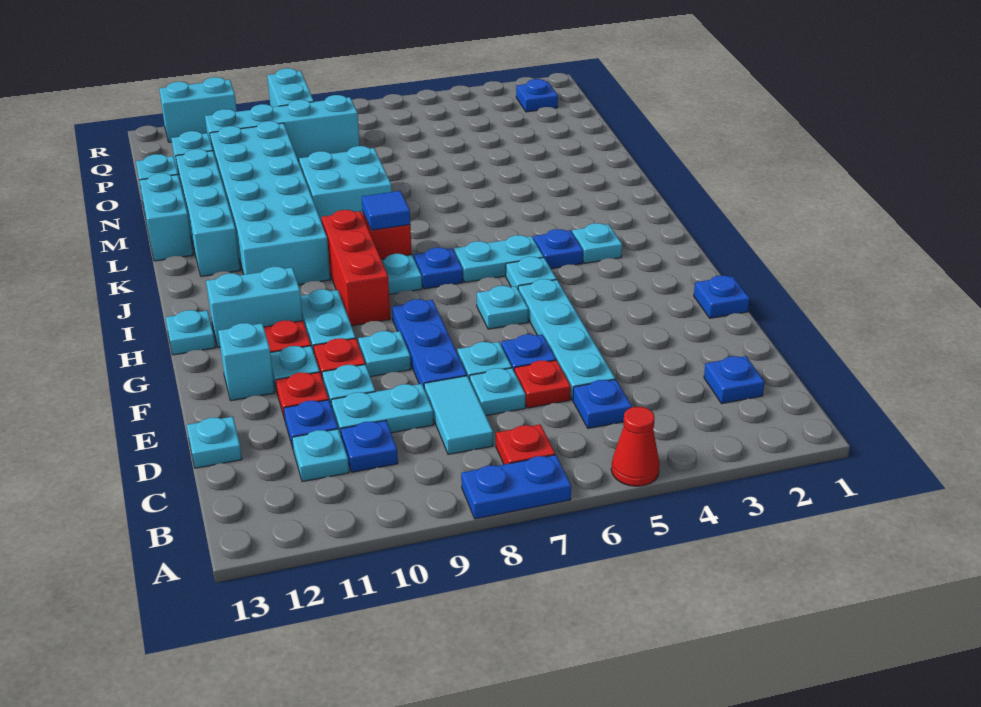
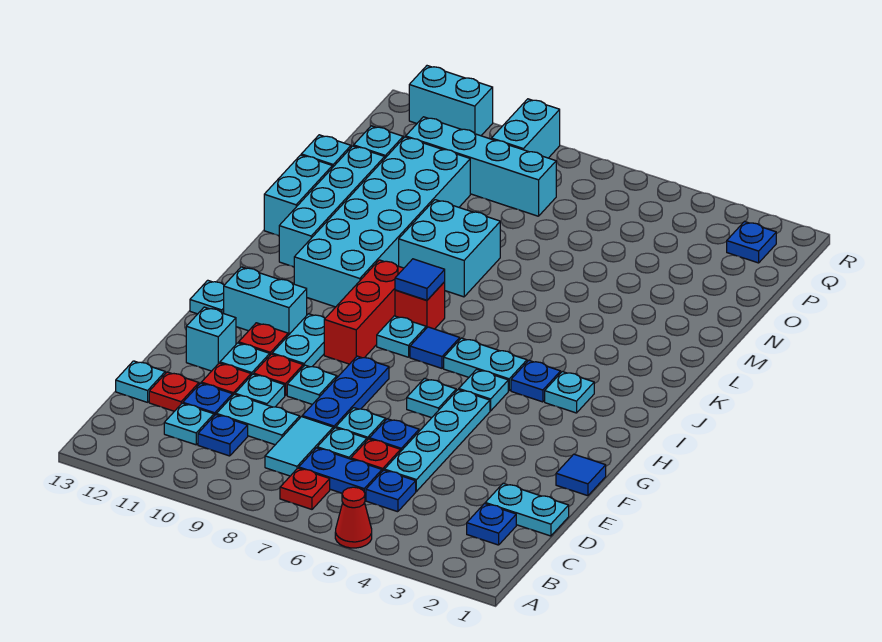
blue plate A7:A8 level 1 -> blue plate C6:C7 level 1
none -> cyan plate D1:D2 level 1
none -> red plate D12 level 1
blue plate F1 level 1 -> blue tile F1 level 1
blue plate I7 level 1 -> blue tile I7 level 1

